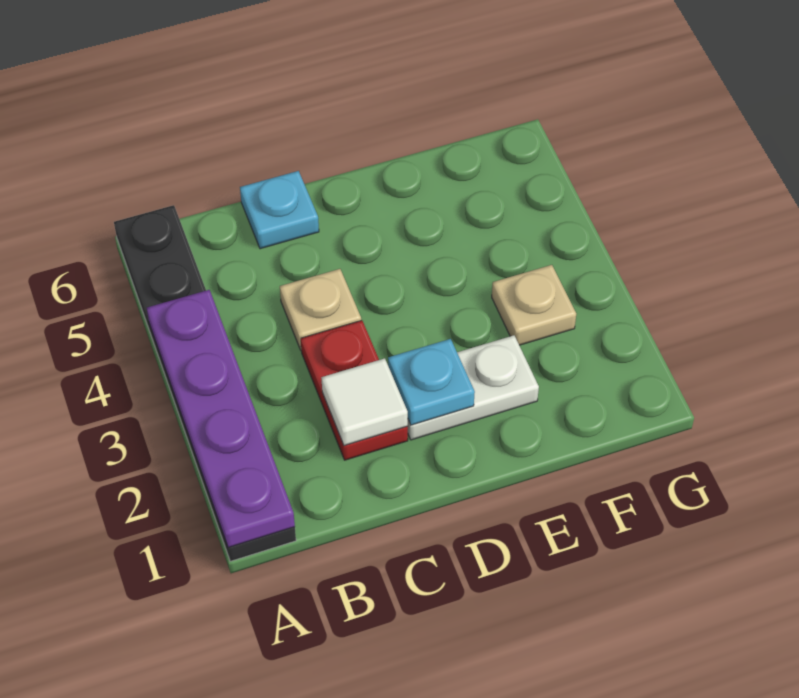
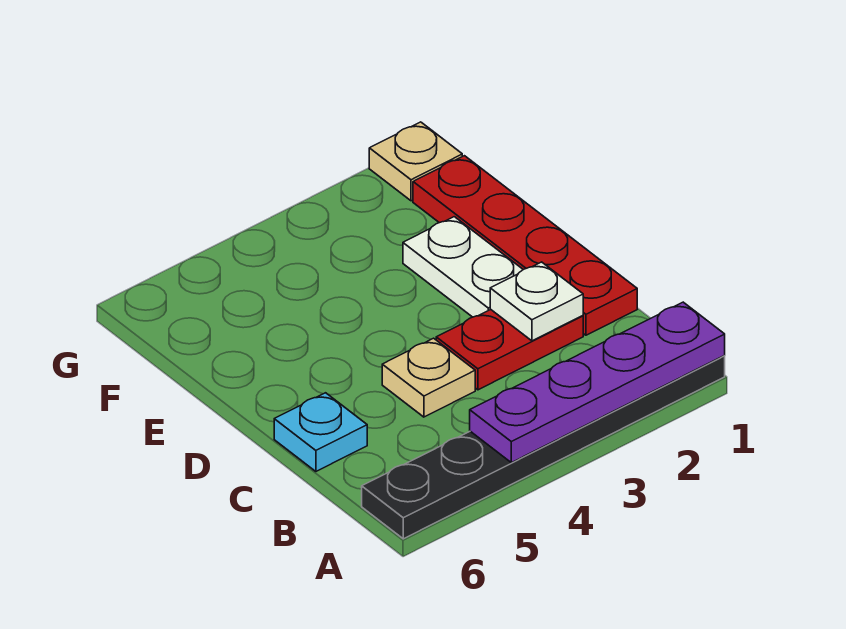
none -> red plate C1:F1 level 1
white tile C2 level 2 -> white plate C2 level 2
cyan plate D2 level 2 -> none
tan plate F3 level 1 -> tan plate G1 level 1

